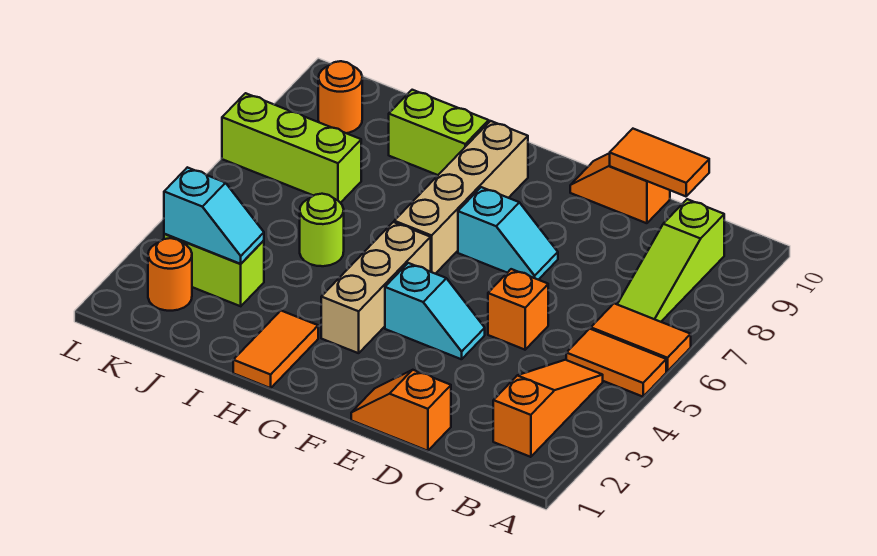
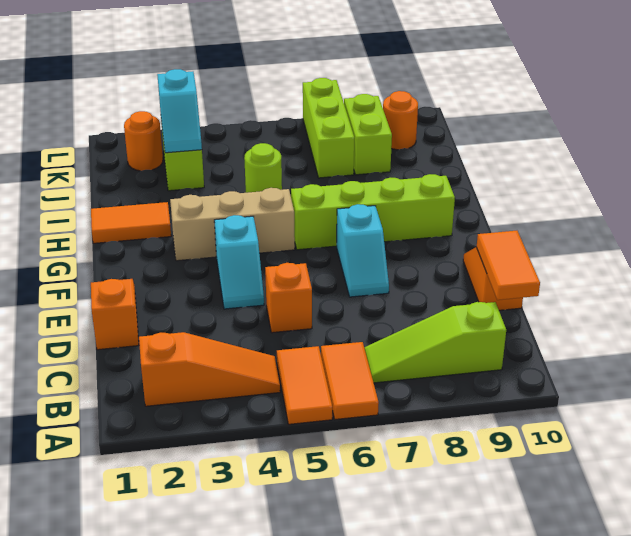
tan brick G6:G9 level 1 -> lime brick G6:G9 level 1
lime brick H9:I9 level 1 -> lime brick J8:K8 level 1

